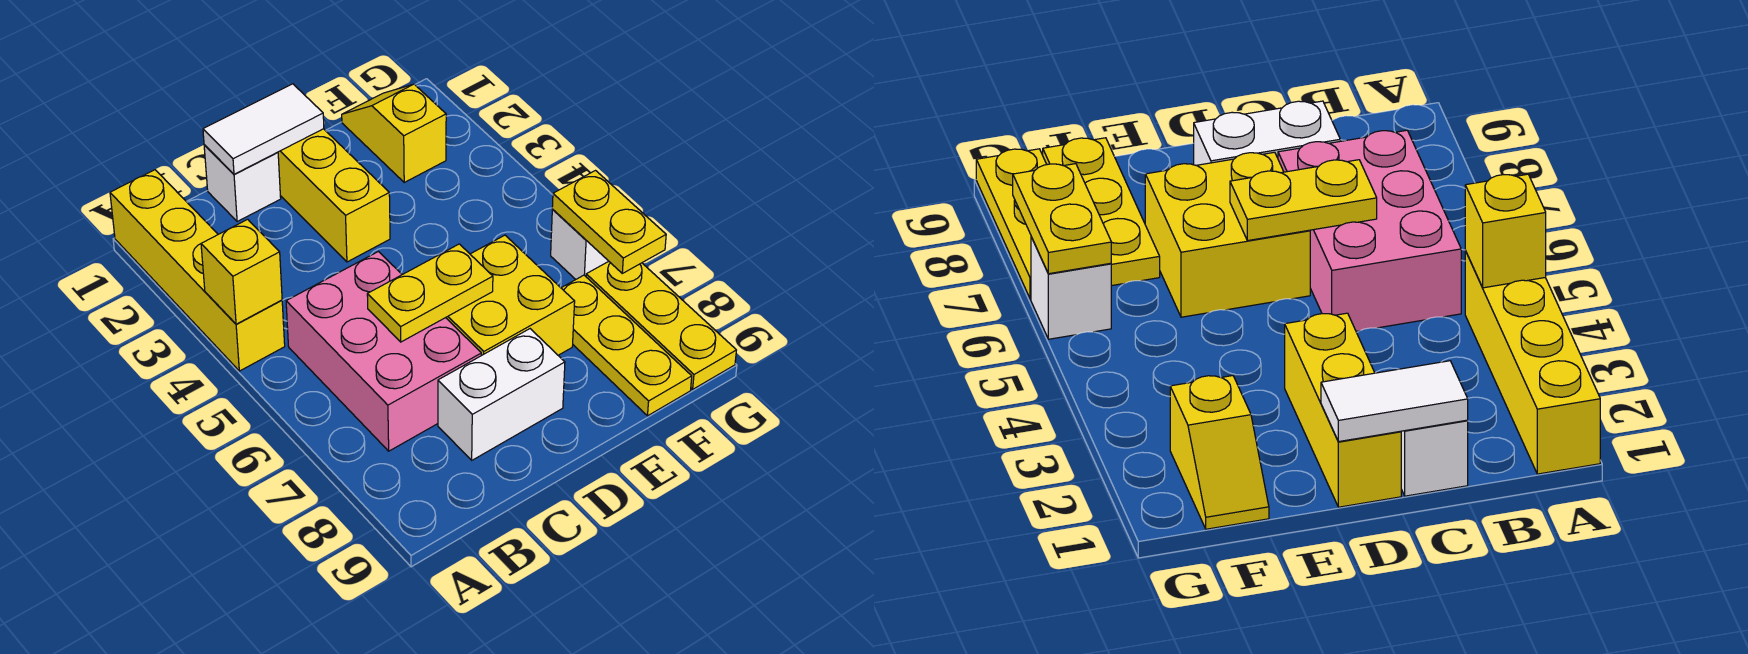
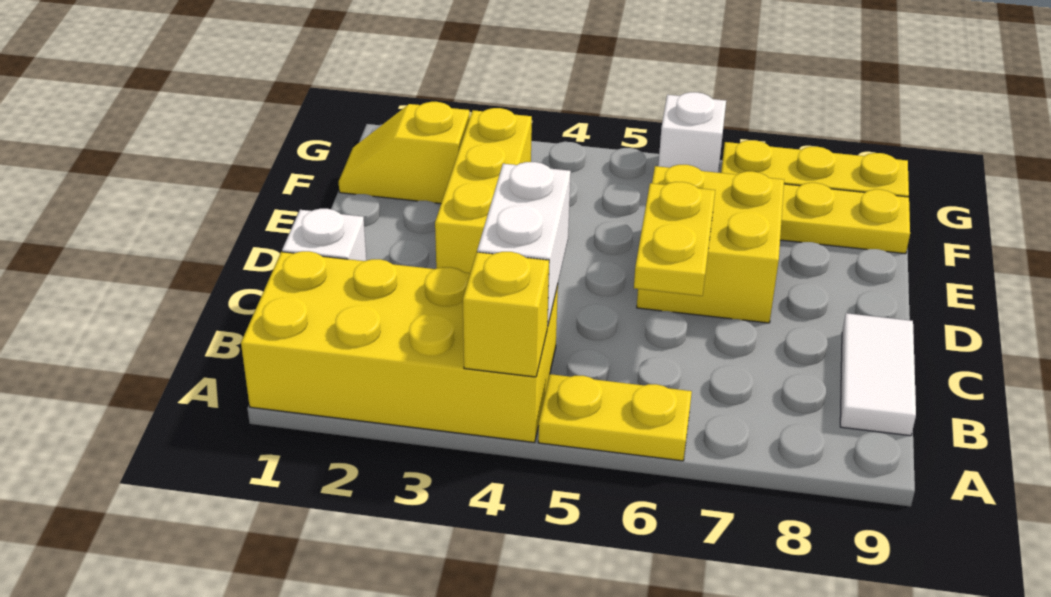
yellow brick A1:A4 level 1 -> yellow brick A1:B4 level 1
pink brick B5:C7 level 1 -> none
white tile C1:D1 level 2 -> white tile B9:C9 level 1
white brick C8:D8 level 1 -> white brick B4:C4 level 2
yellow brick D1:D3 level 1 -> yellow brick D3:F3 level 1
yellow plate G6:G7 level 2 -> yellow plate A5:A6 level 1

